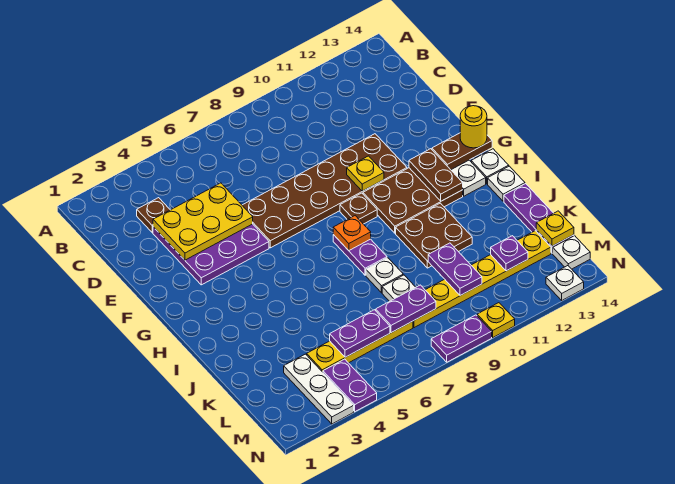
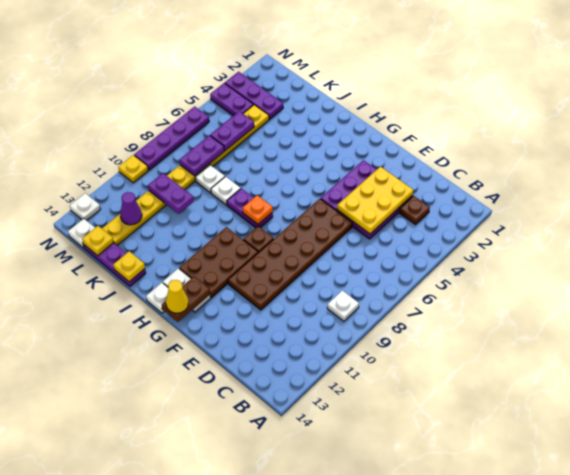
yellow plate F10 level 2 -> yellow plate J14 level 2
brown plate G12:H12 level 2 -> none
yellow round brick G14 level 3 -> yellow cone G14 level 3
brown plate I10:J11 level 1 -> none
white plate I14 level 1 -> white plate B9 level 1
white plate L3:N3 level 1 -> purple plate L3:N3 level 1
purple plate L12 level 2 -> purple cone L12 level 2
purple plate N8:N9 level 1 -> purple plate N6:N9 level 1

